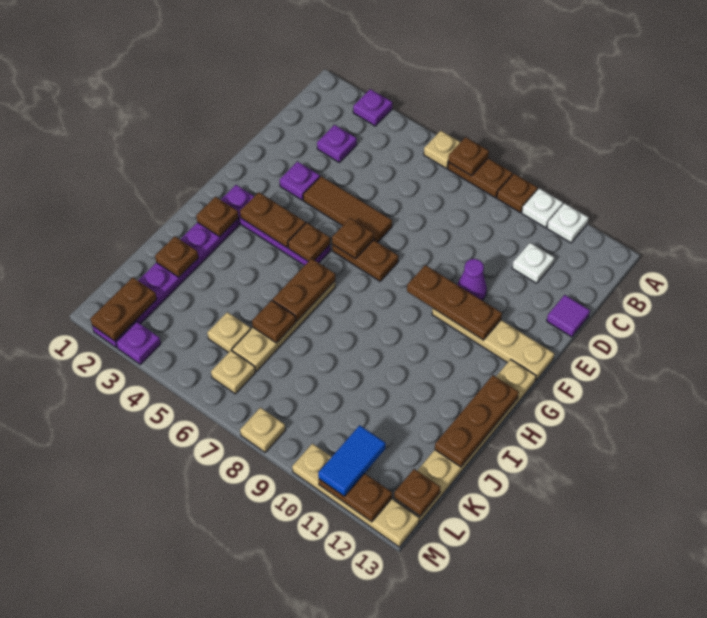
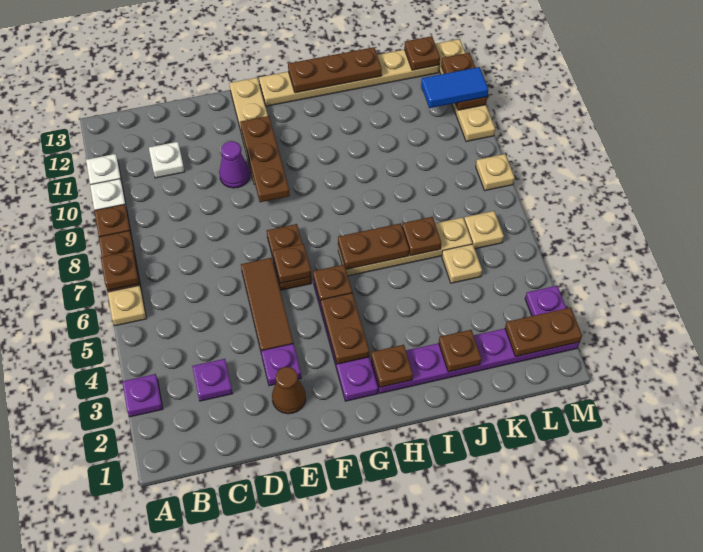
purple tile D13 level 1 -> none
none -> brown cone E2 level 1

